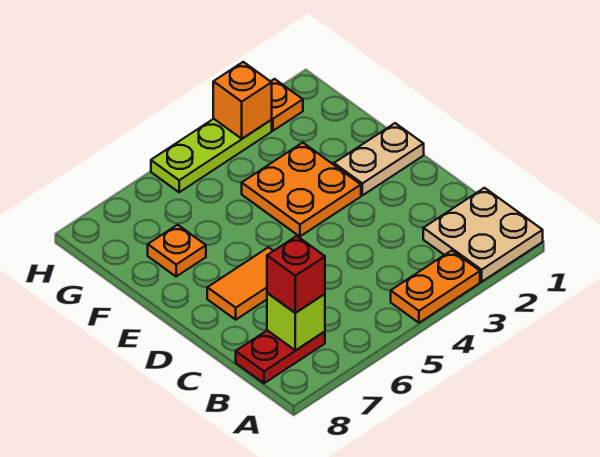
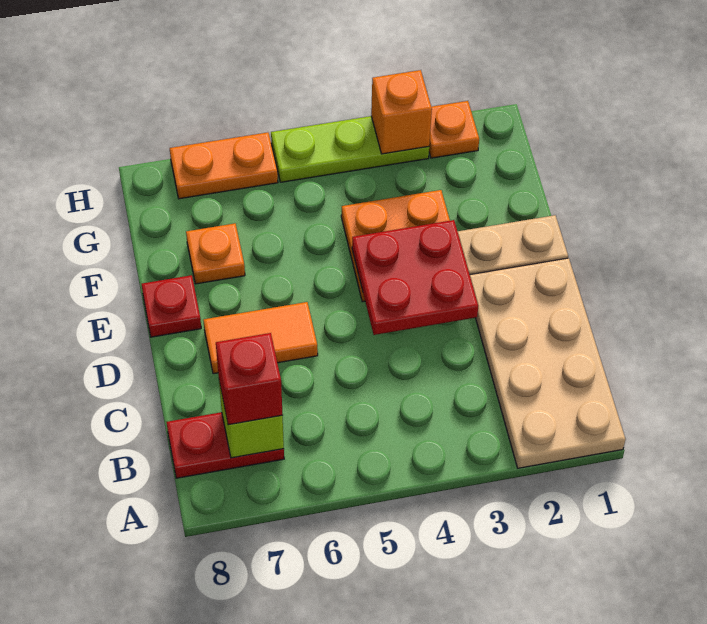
tan plate A1:B2 level 1 -> tan plate A1:D2 level 1
orange plate A3:A4 level 1 -> orange plate H6:H7 level 1
none -> red plate D3:E4 level 2
none -> red plate E8 level 1

